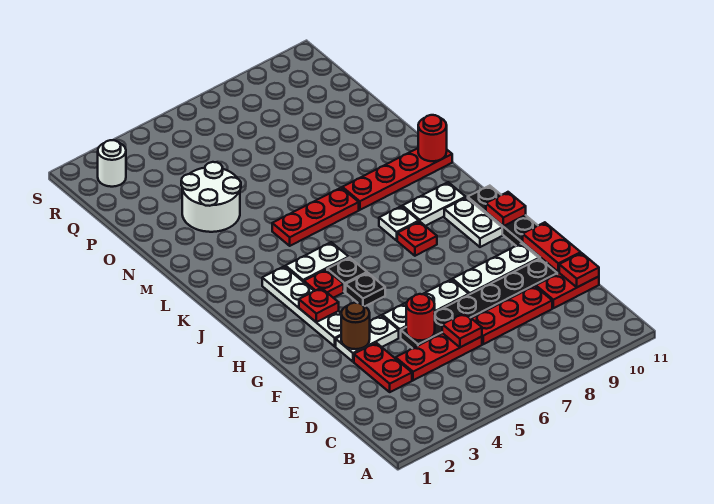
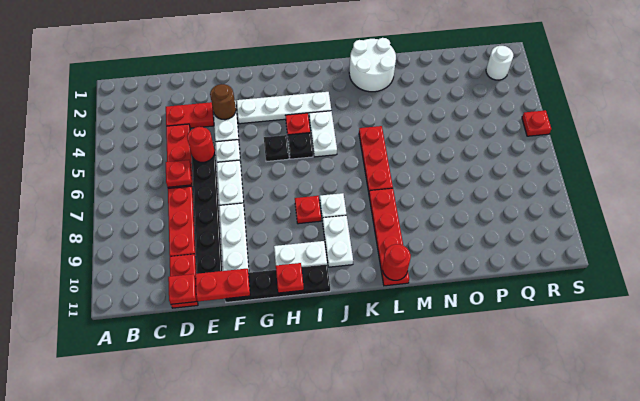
red plate H3 level 2 -> red plate S5 level 1
white round brick N3:O4 level 1 -> white round brick L1:M2 level 1

